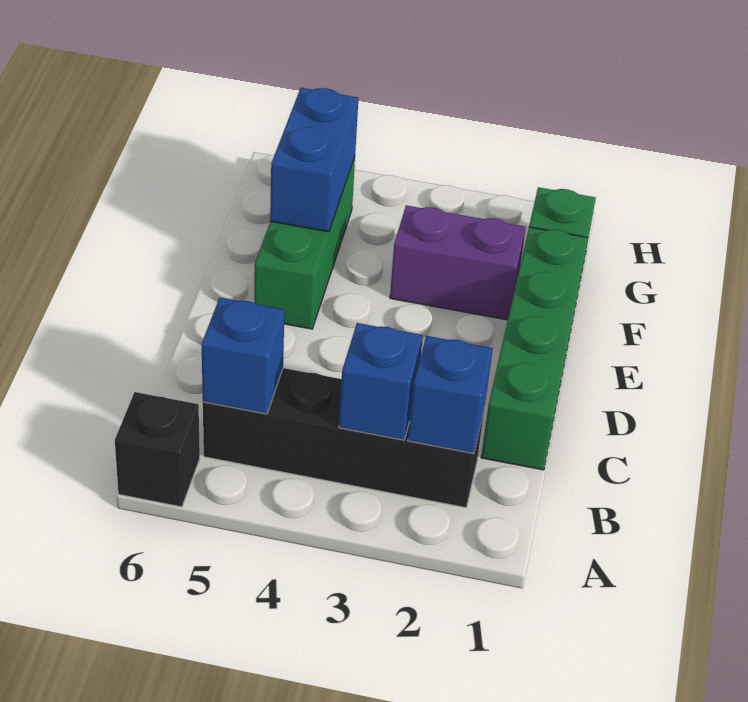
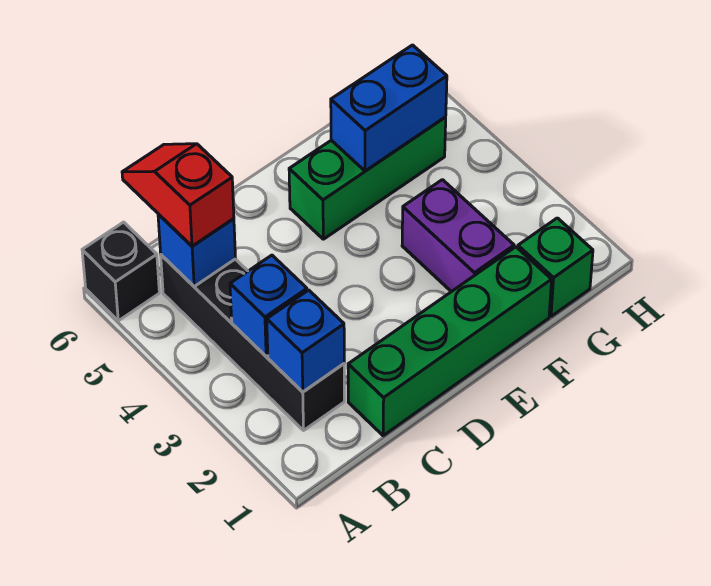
none -> red slope B5:B6 level 3 top 5

